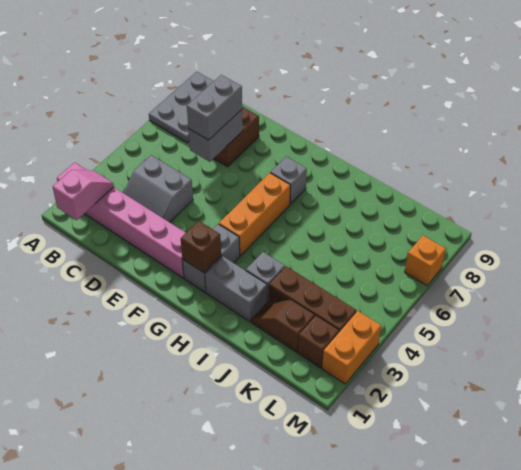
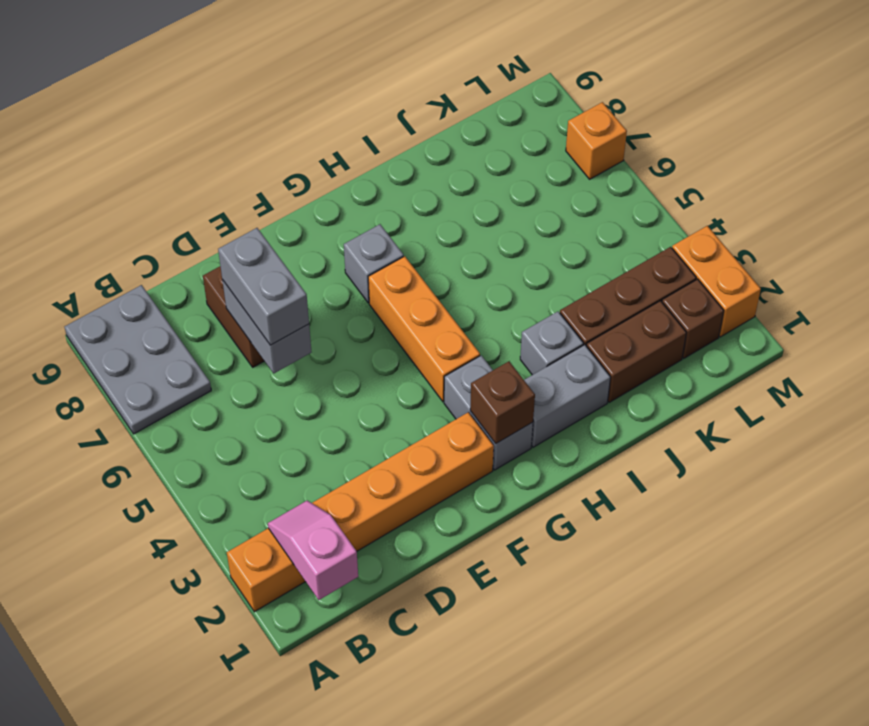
pink brick A2:F2 level 1 -> orange brick A2:F2 level 1
grey slope C3:D4 level 1 top 4 -> none
brown slope J2:K2 level 1 top K -> brown brick J2:K2 level 1

